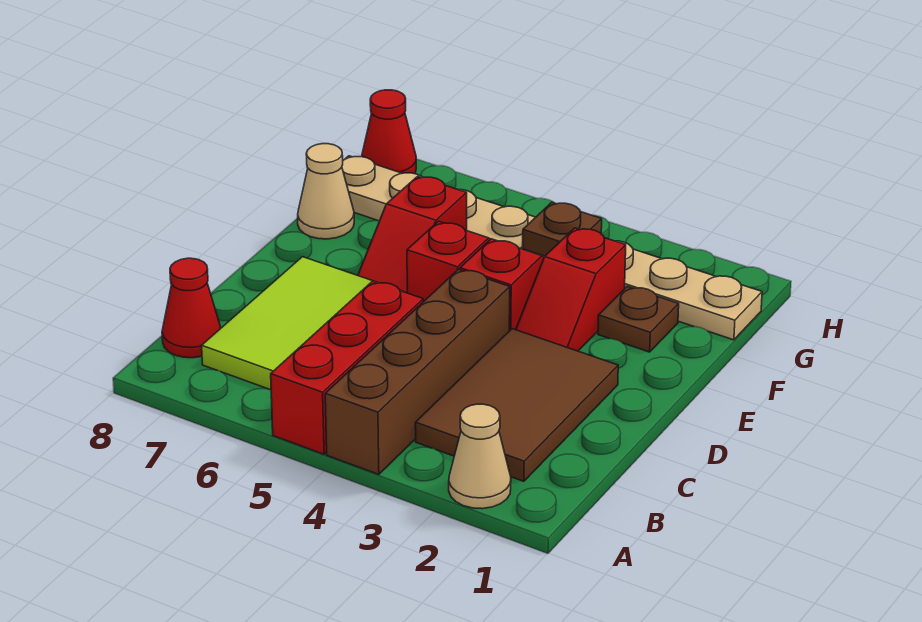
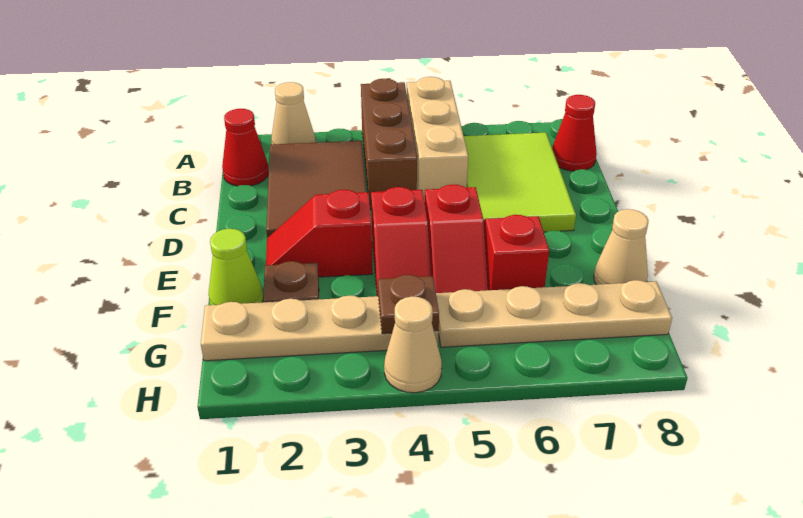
brown brick A4:D4 level 1 -> brown brick A4:C4 level 1
red brick A5:C5 level 1 -> tan brick A5:C5 level 1
red slope E3:F3 level 1 top F -> red slope E2:E3 level 1 top 3
none -> lime cone F1 level 1
none -> tan cone H4 level 1
red cone H8 level 1 -> red cone B1 level 1

